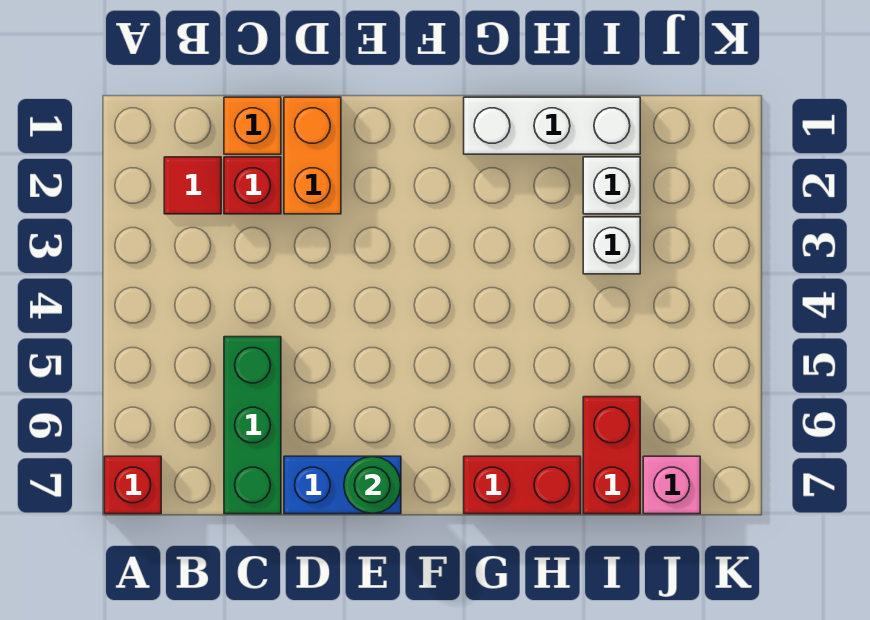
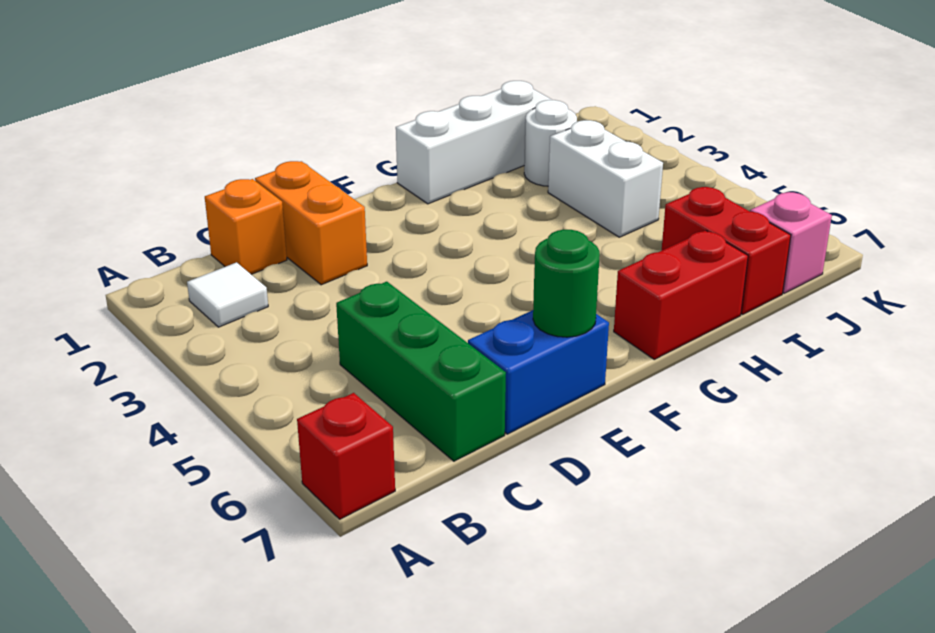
red tile B2 level 1 -> white tile B2 level 1
red brick C2 level 1 -> none
white brick I2 level 1 -> white round brick I2 level 1
white brick I3 level 1 -> white brick I3:I4 level 1

